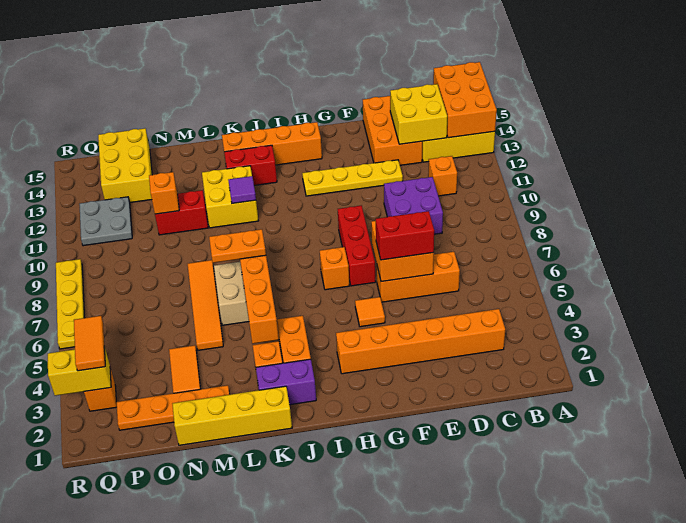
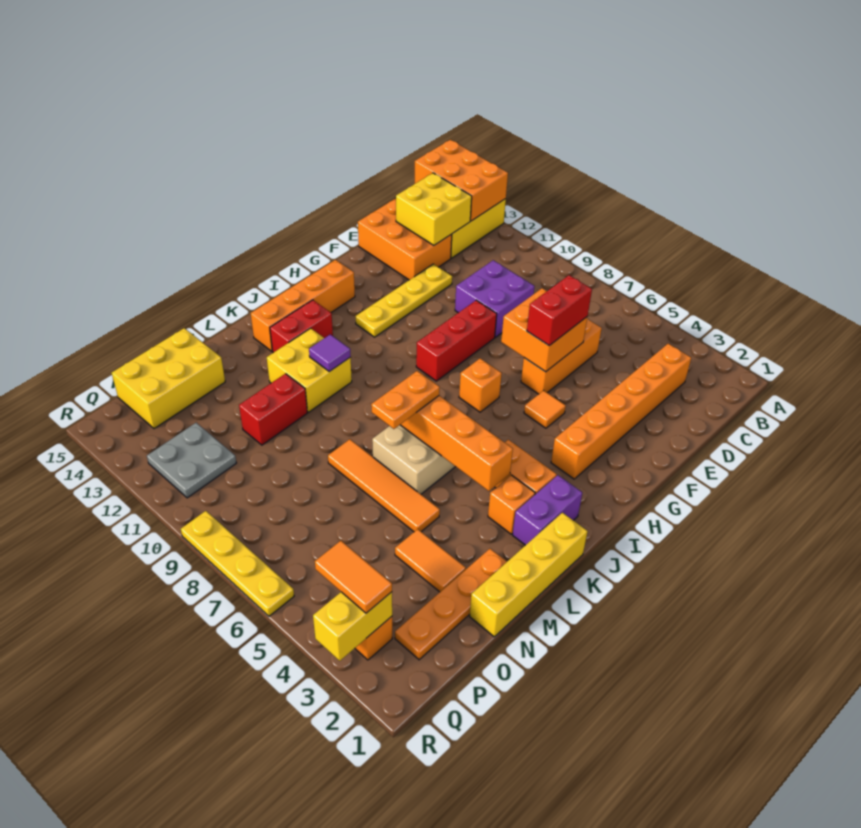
orange brick C11 level 1 -> none
red brick G7:G9 level 1 -> red brick F9:H9 level 1
orange brick N11 level 2 -> none
yellow brick O13:P15 level 1 -> yellow brick N14:P15 level 1

